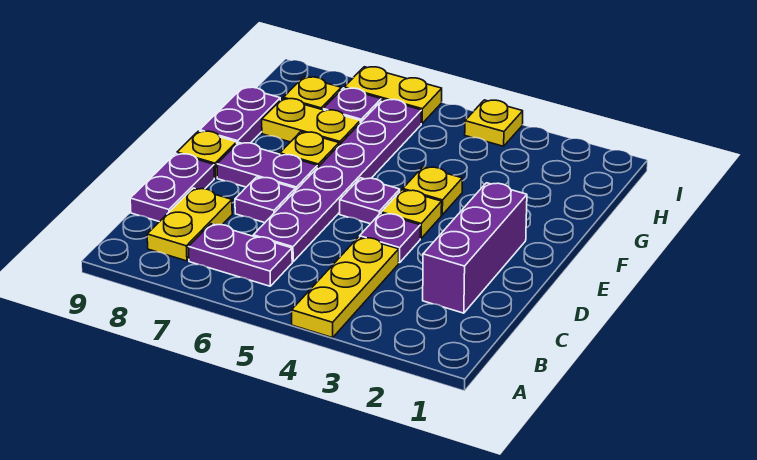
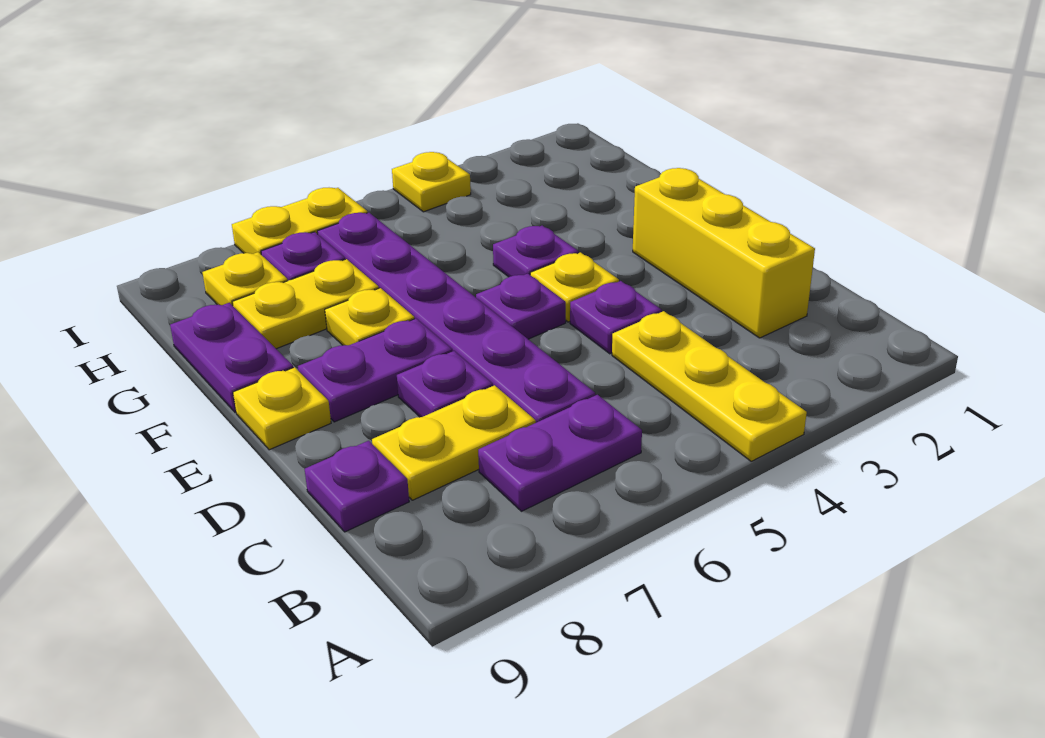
yellow plate B8:C8 level 1 -> yellow plate C7:C8 level 1
purple brick C2:E2 level 1 -> yellow brick C2:E2 level 1
purple plate C9:D9 level 1 -> purple plate C9 level 1
yellow plate F4 level 1 -> purple plate F4 level 1

